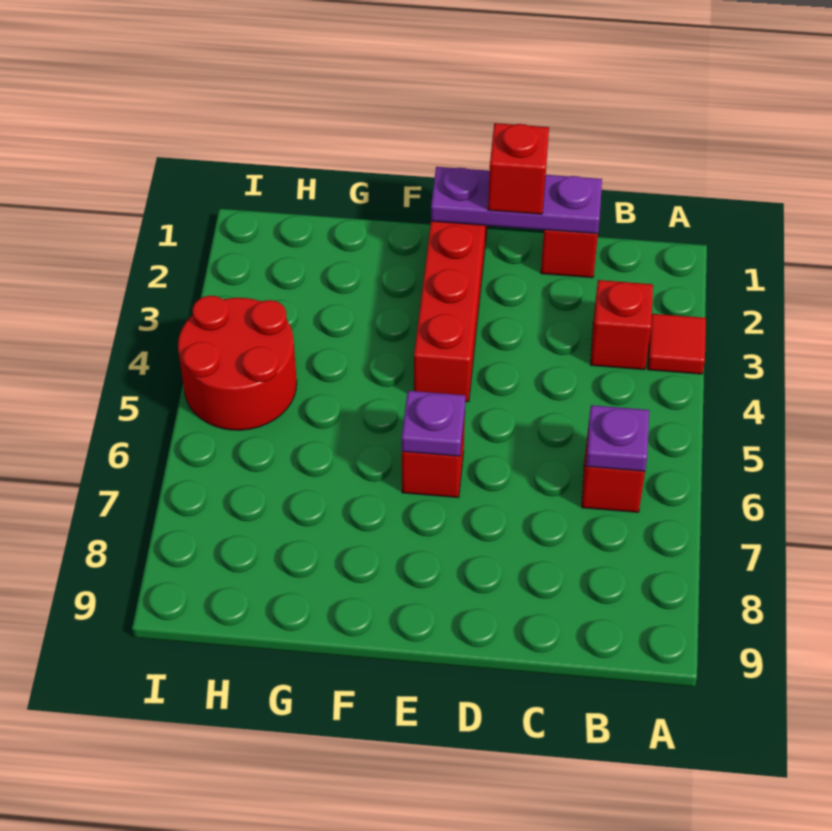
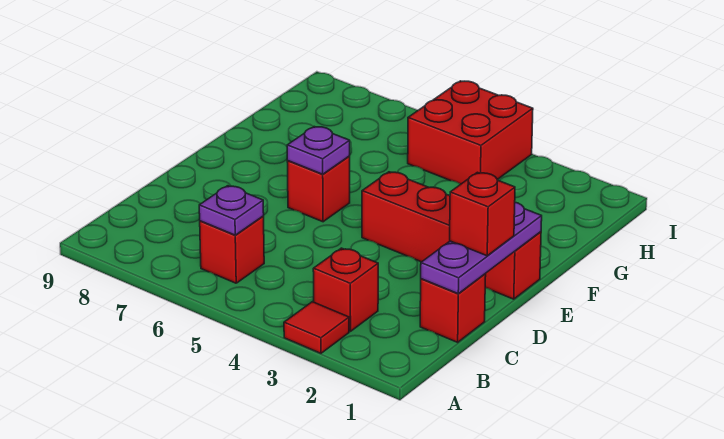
red round brick H4:I5 level 1 -> red brick H4:I5 level 1

